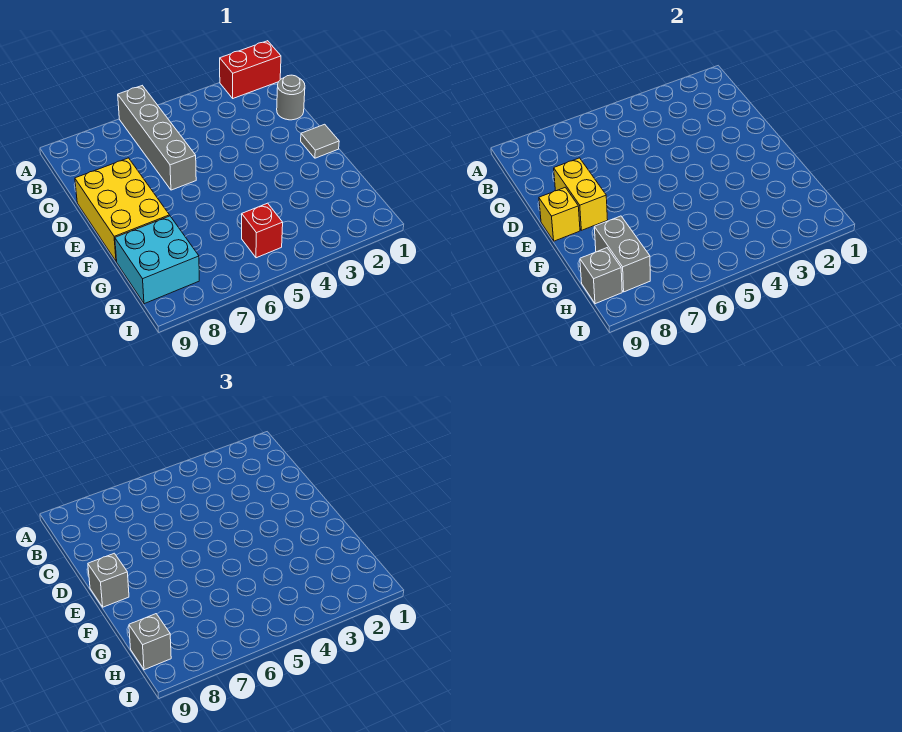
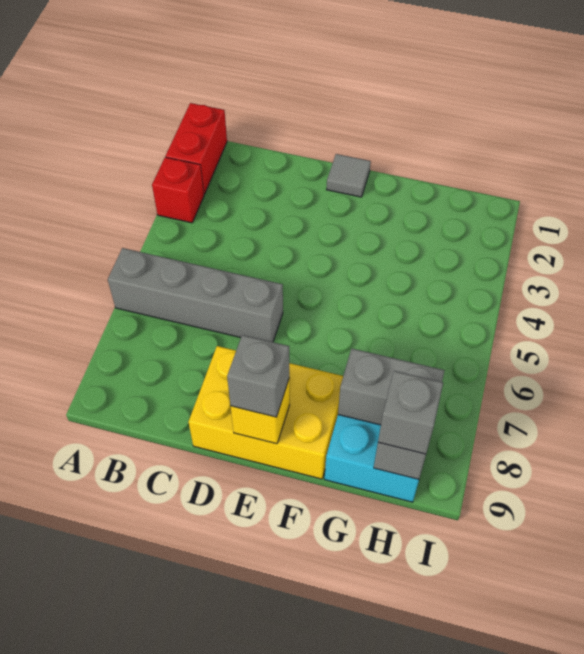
grey round brick C1 level 1 -> none
yellow brick D8:E8 level 2 -> none
red brick H5 level 1 -> red brick A3 level 1

